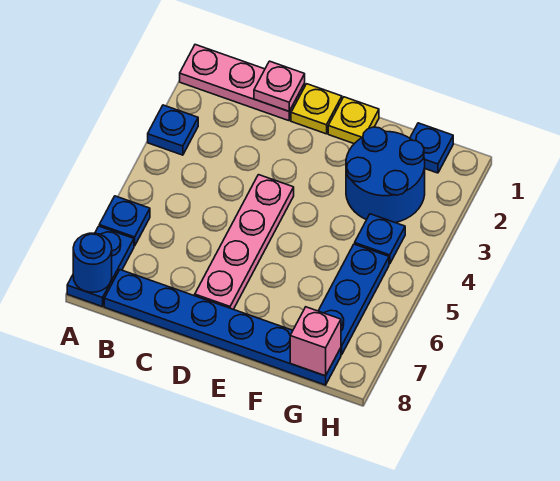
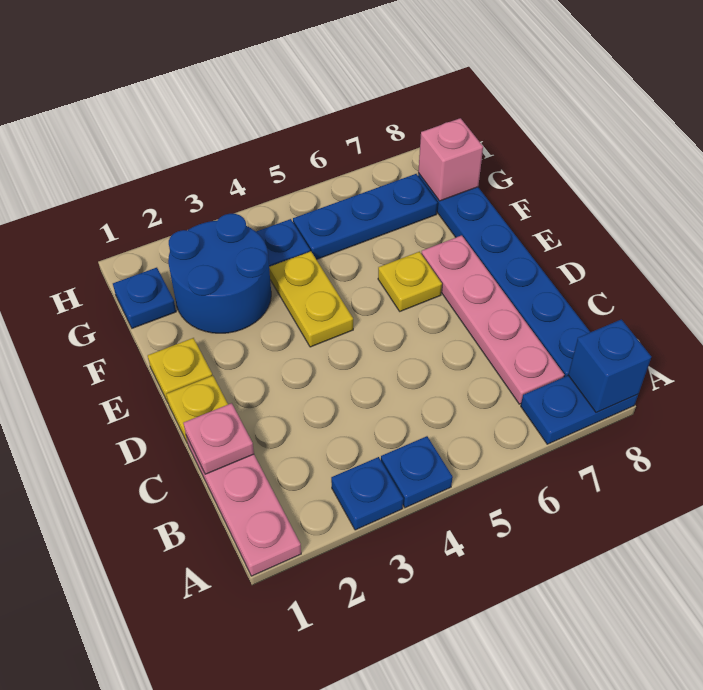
blue plate A6 level 1 -> blue plate A4 level 1
blue round brick A8 level 2 -> blue brick A8 level 2
pink plate D4:D7 level 1 -> pink plate B7:E7 level 1
none -> yellow plate E4:F4 level 1
none -> yellow plate E6 level 1

